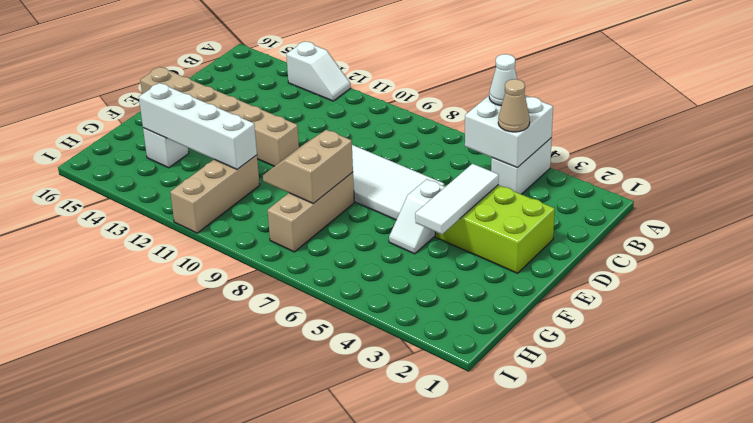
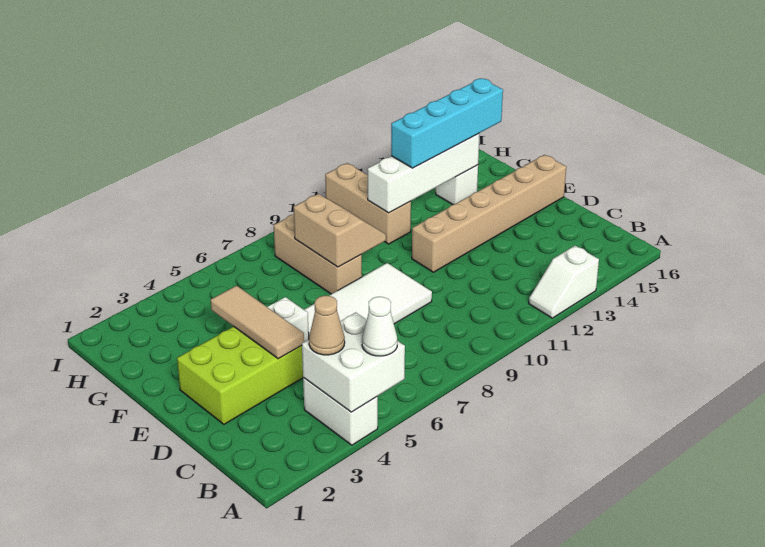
white tile D4:F4 level 2 -> tan tile D4:F4 level 2
none -> cyan brick G12:G15 level 3

